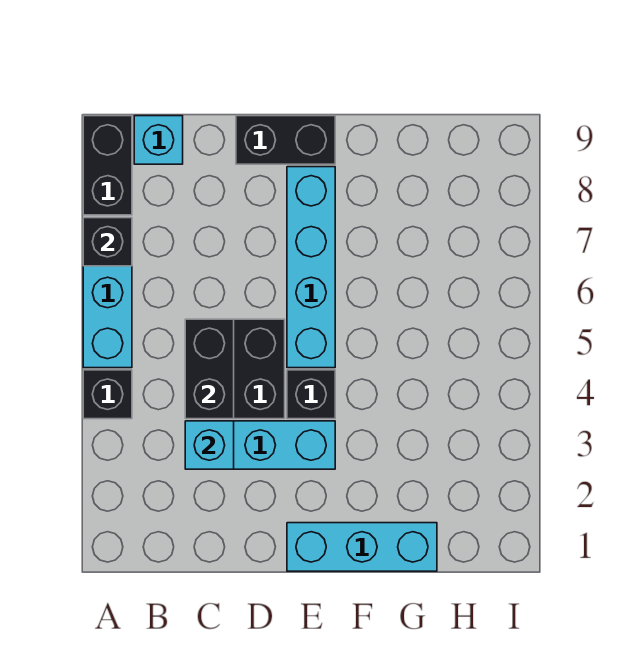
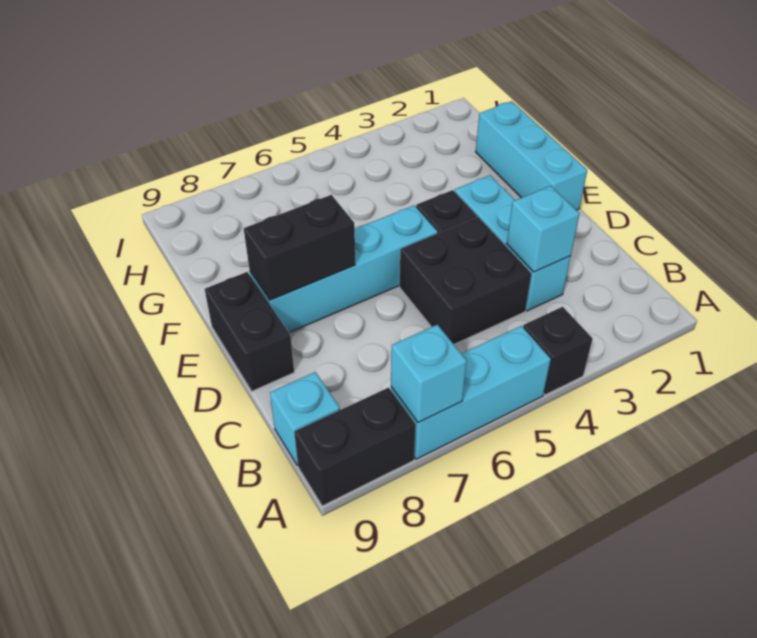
black brick A7 level 2 -> cyan brick A7 level 2
black brick C4:C5 level 2 -> black brick E7:E8 level 2

